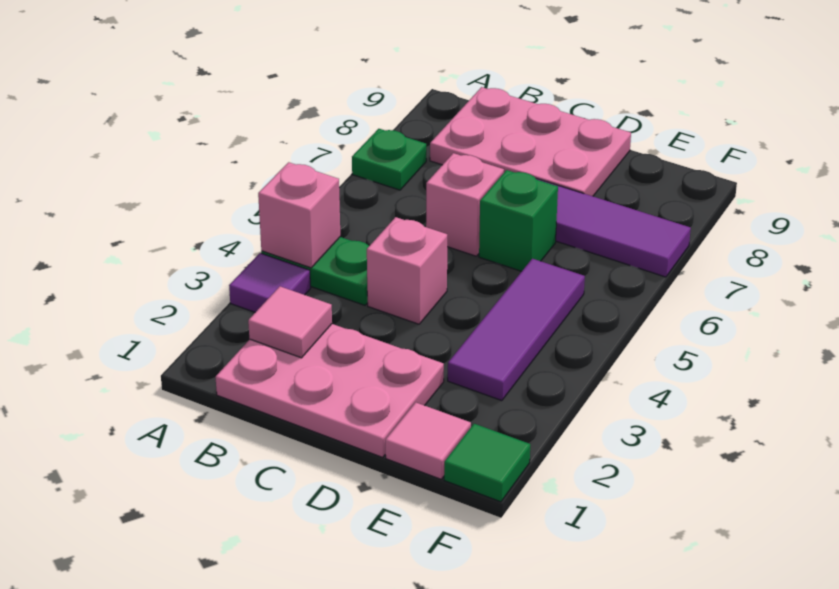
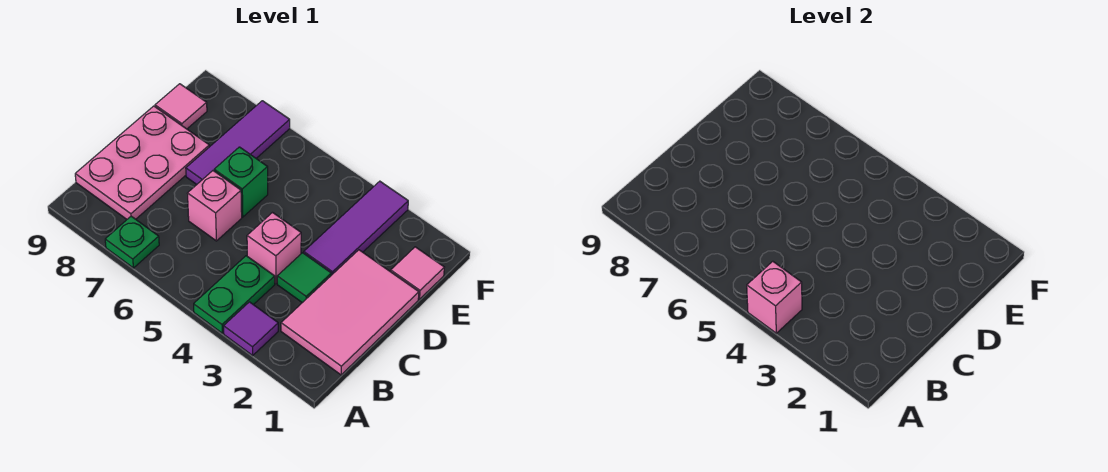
pink plate B1:D2 level 1 -> pink tile B1:D2 level 1
pink tile B2 level 2 -> pink tile E9 level 1
purple tile E3:E5 level 1 -> purple tile D3:F3 level 1
green tile F1 level 1 -> green tile C3 level 1

